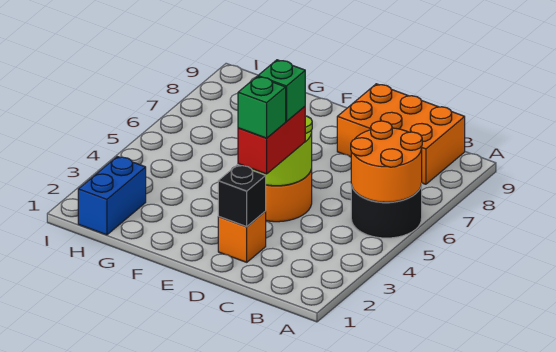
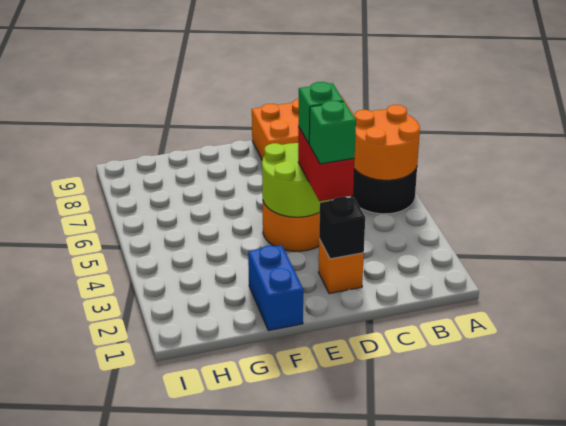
blue brick H1:H2 level 1 -> blue brick F1:F2 level 1

